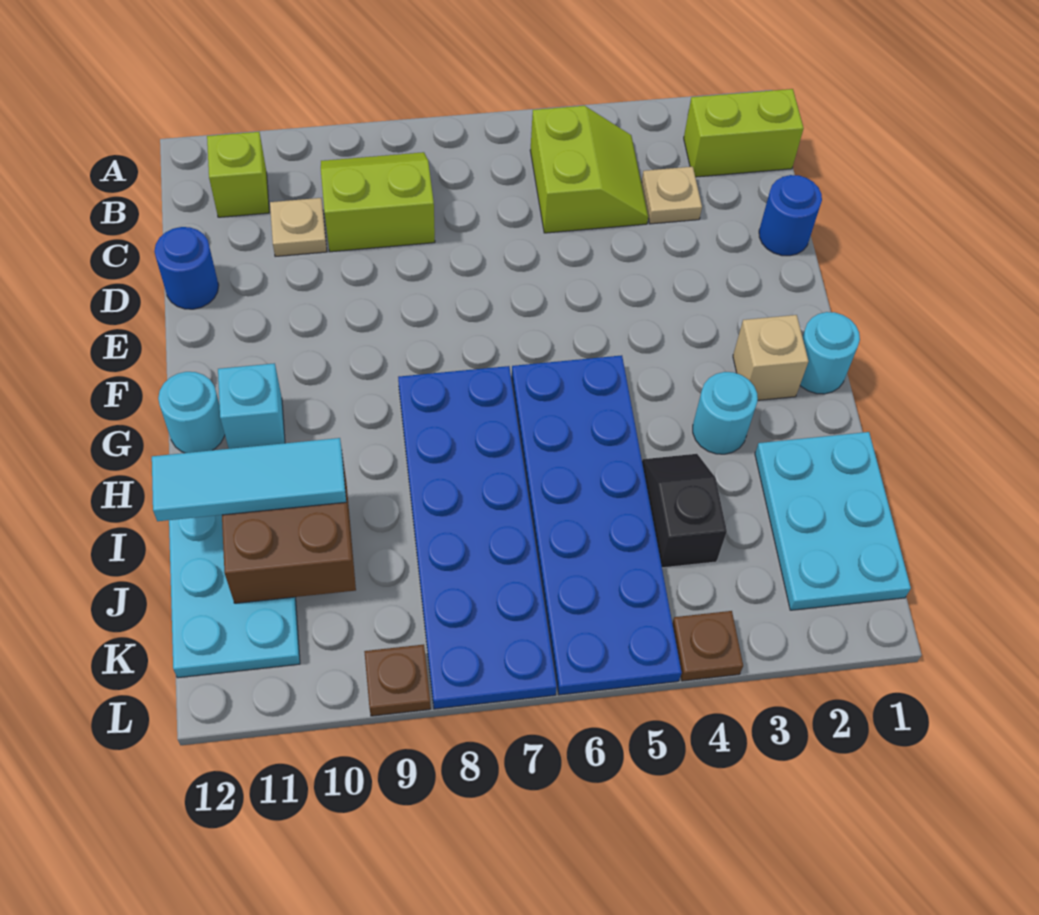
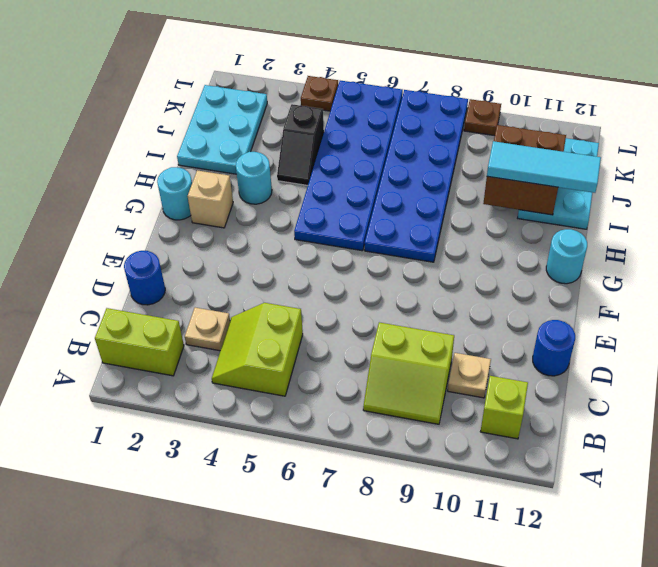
cyan brick G11 level 1 -> none

